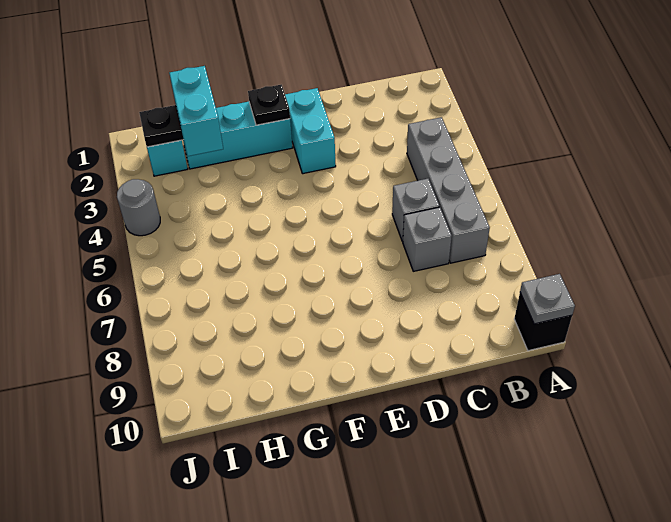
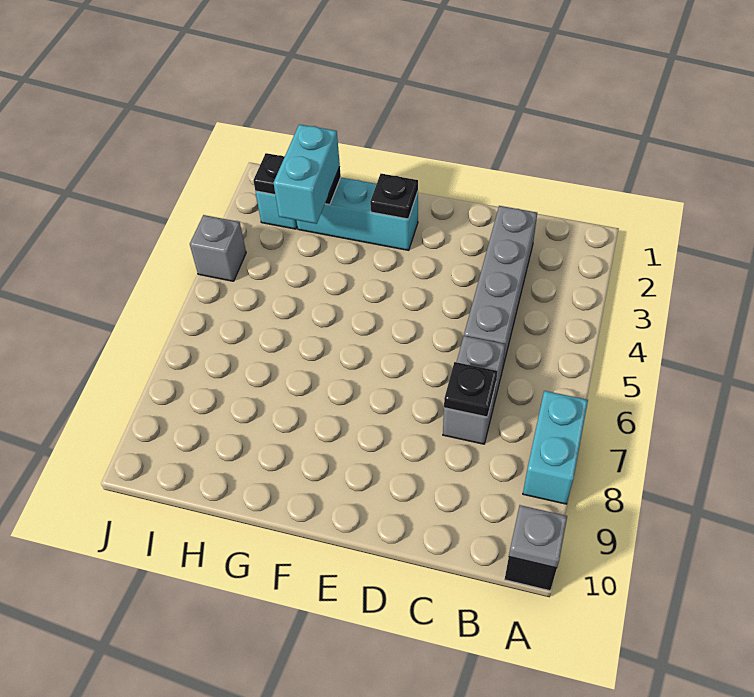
grey brick B4:B7 level 1 -> grey brick C2:C5 level 1
none -> black plate C7 level 2
cyan brick E2:E3 level 1 -> cyan brick A7:A8 level 1
grey round brick J4 level 1 -> grey brick J4 level 1

